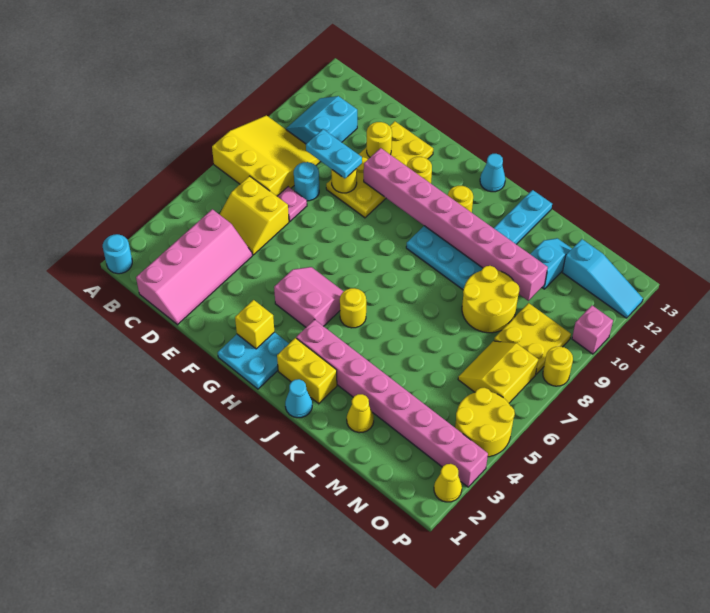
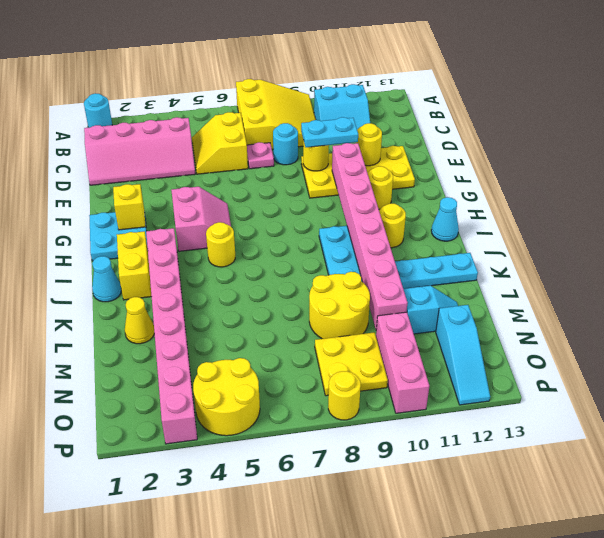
cyan slope B10:C11 level 1 top C -> cyan slope B10:C11 level 1 top B
cyan plate D9:E9 level 3 -> cyan plate E9:E10 level 3
yellow slope N6:O7 level 1 top O -> none
yellow cone P2 level 1 -> none
pink brick P10 level 1 -> pink brick N10:P10 level 1

